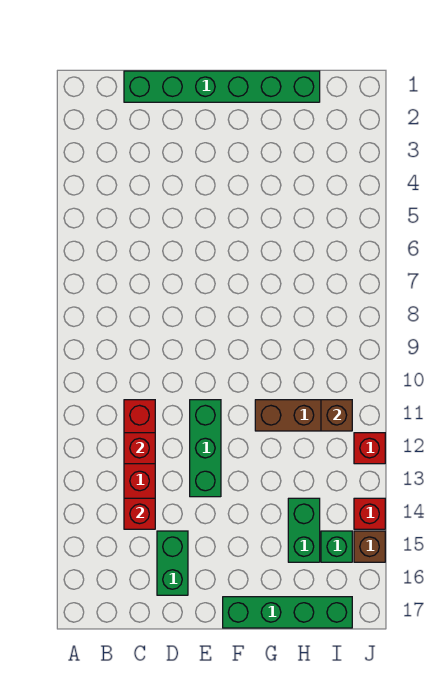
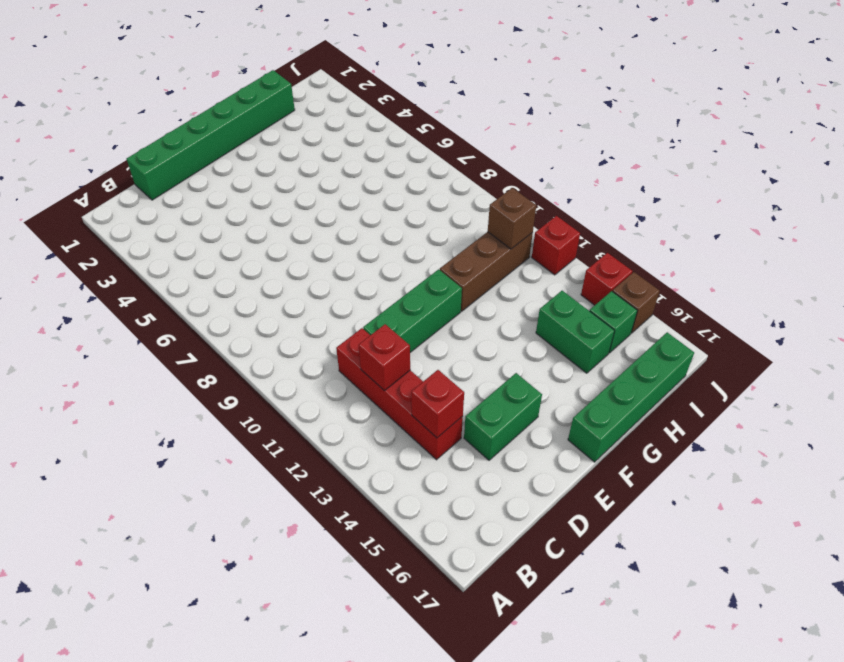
green brick D15:D16 level 1 -> green brick D15:E15 level 1
green brick E11:E13 level 1 -> green brick D11:F11 level 1

